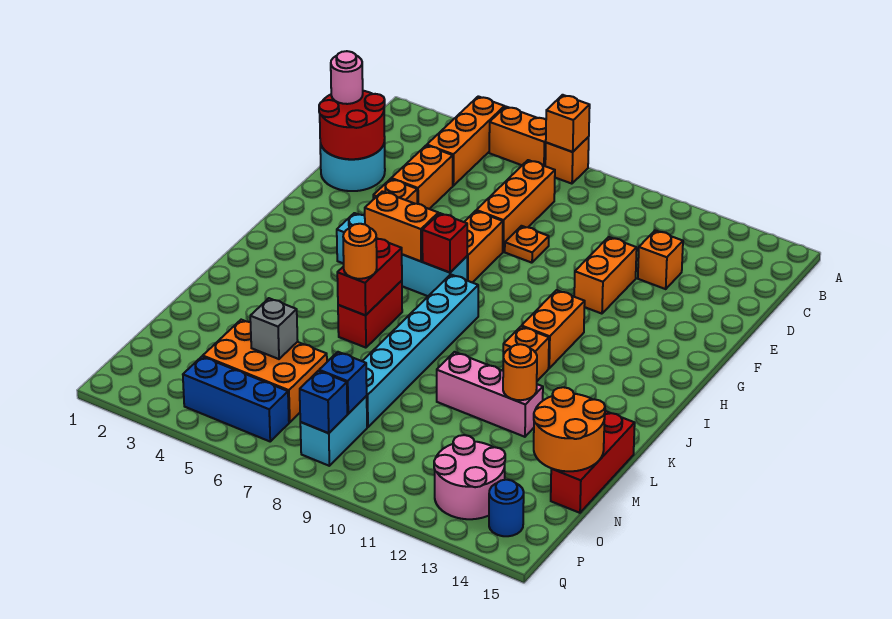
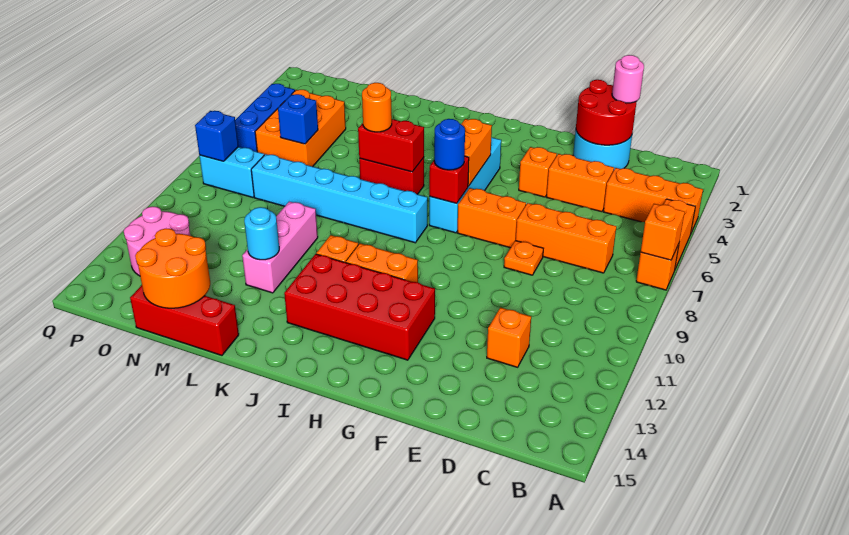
orange brick E11:F11 level 1 -> none
none -> red brick G12:J13 level 1
orange round brick L12 level 2 -> cyan round brick L12 level 2
grey brick N5 level 2 -> none
blue brick O8 level 2 -> blue brick N6 level 2
blue round brick P14 level 1 -> blue round brick H7 level 3

